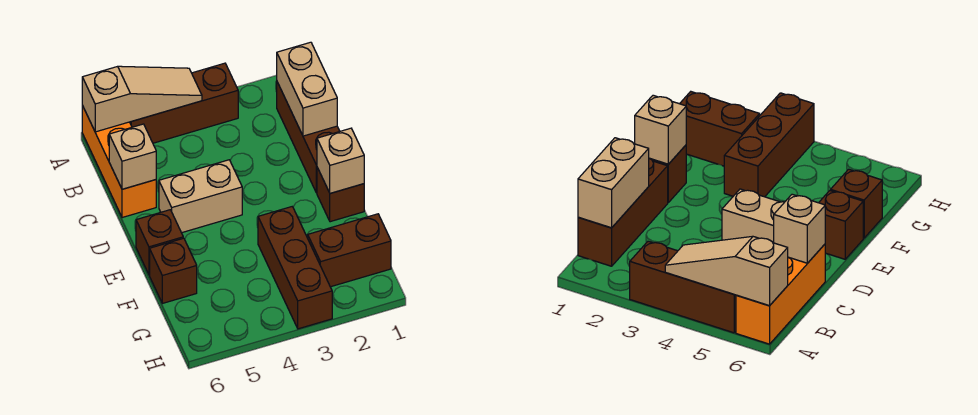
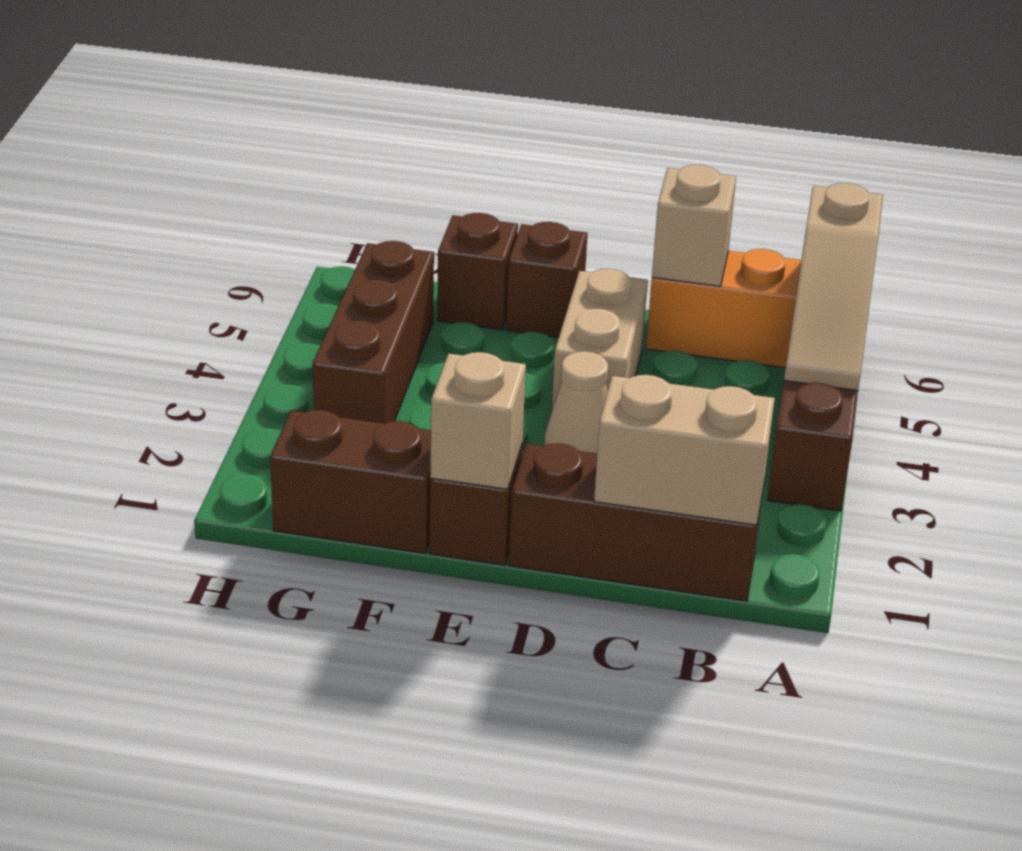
none -> tan cone D3 level 1
brown brick F3:H3 level 1 -> brown brick G3:G5 level 1
brown brick G1:G2 level 1 -> brown brick F1:G1 level 1

